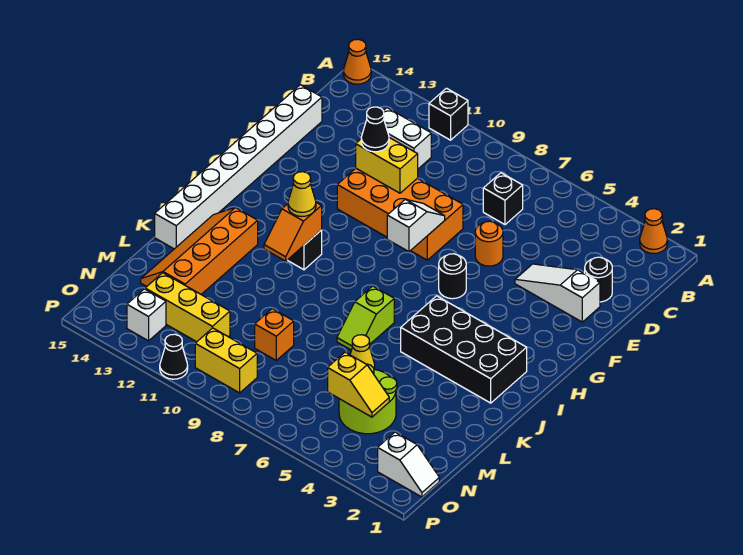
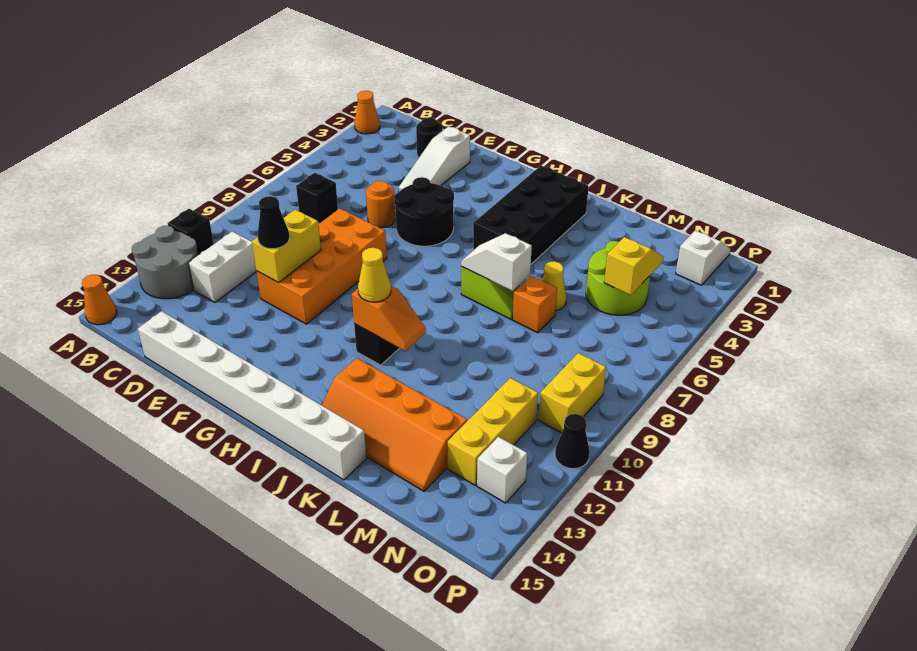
none -> grey round brick A12:B13 level 1
white slope F8:G8 level 2 top G -> white slope J7:K7 level 2 top K
black round brick G6 level 1 -> black round brick F5:G6 level 1
orange brick M9 level 1 -> orange brick L7 level 1

